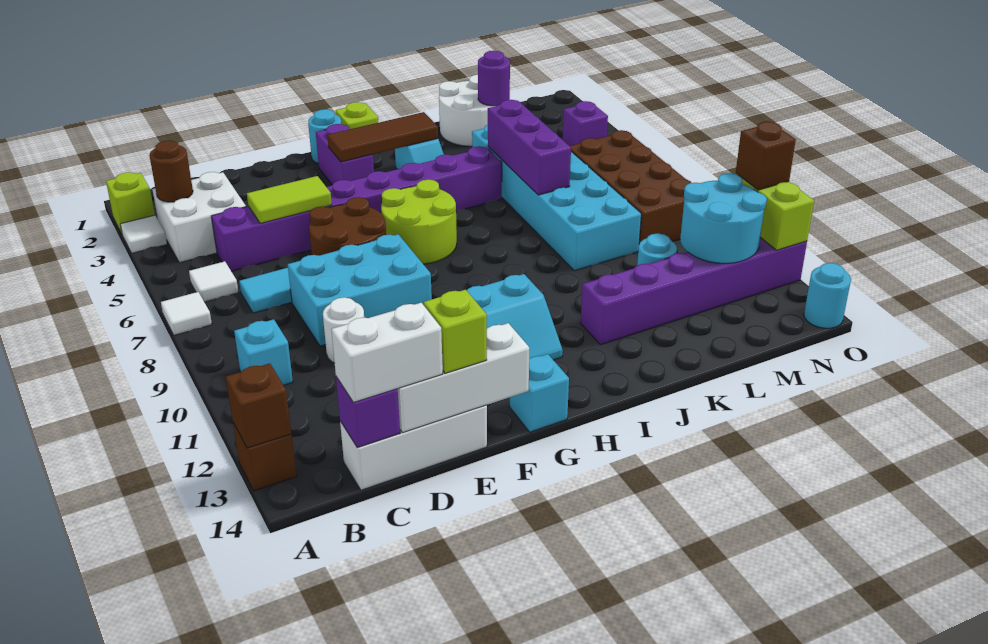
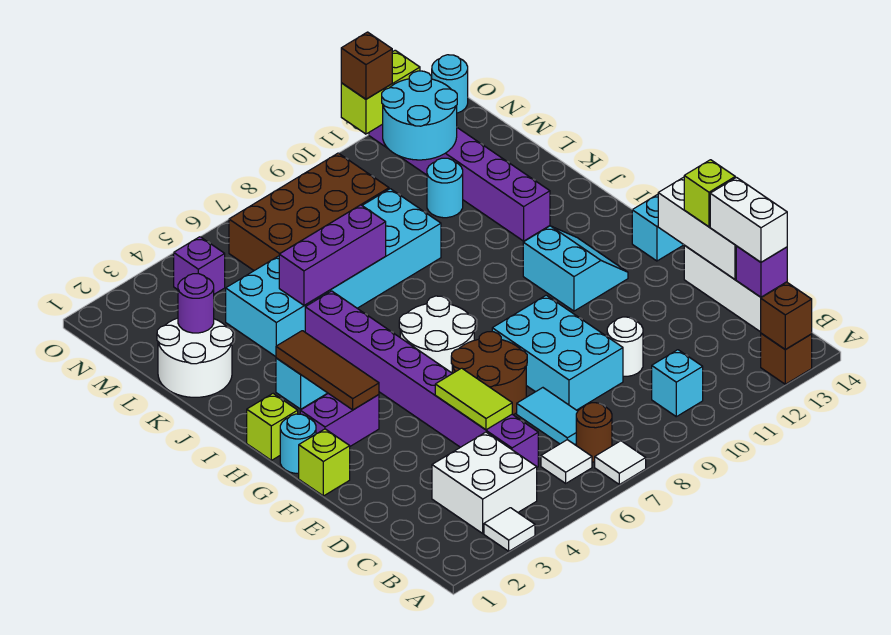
lime brick A2 level 1 -> lime brick F1 level 1
brown round brick B3 level 2 -> brown round brick B7 level 1
lime round brick G6:H7 level 1 -> white round brick G6:H7 level 1

